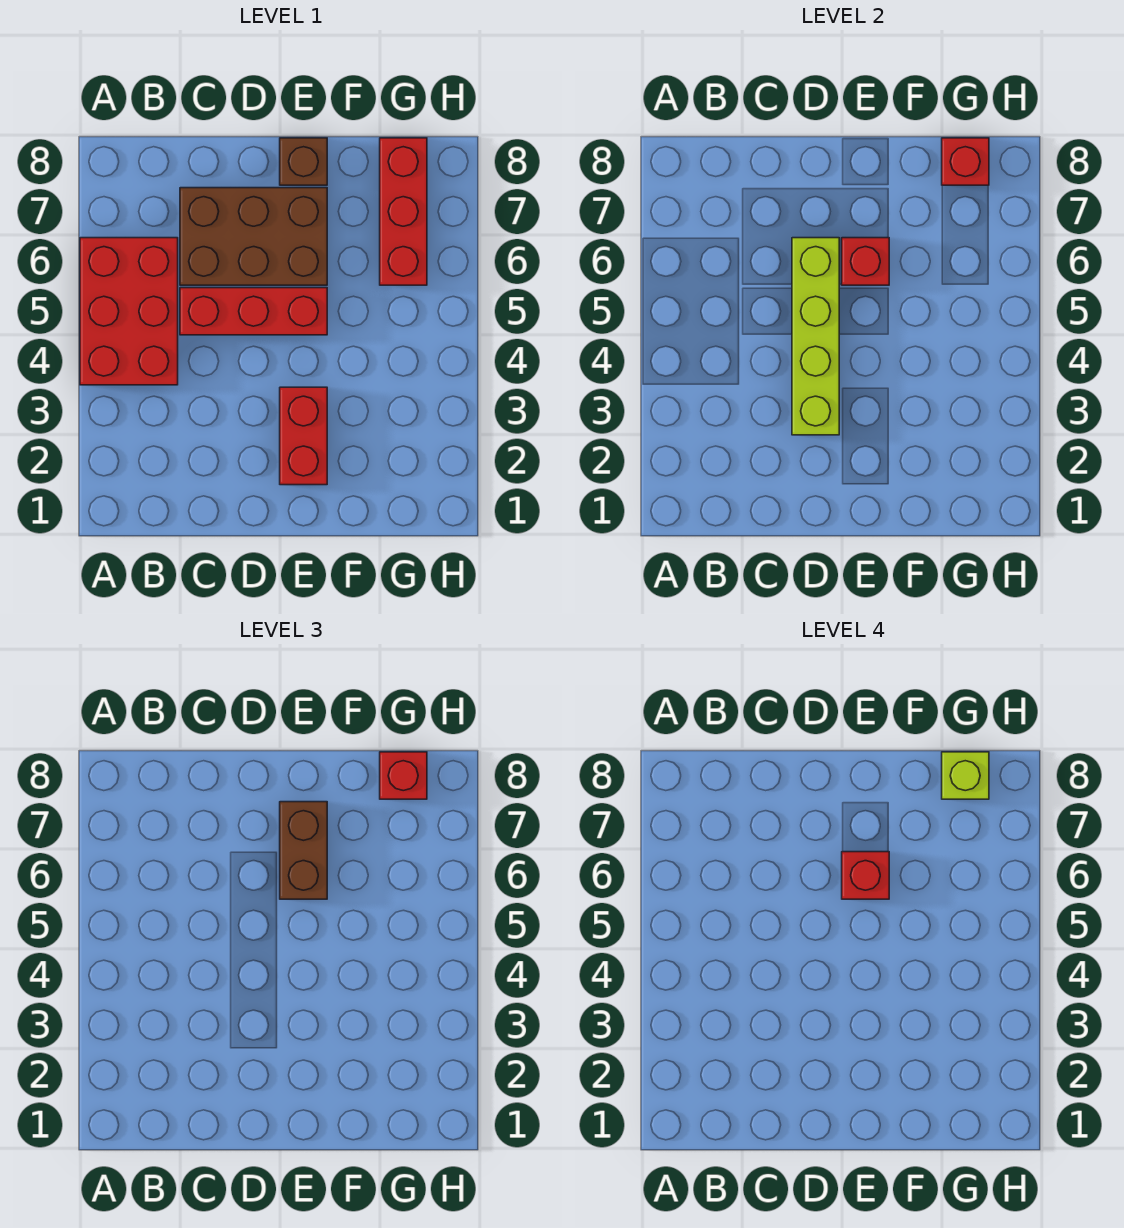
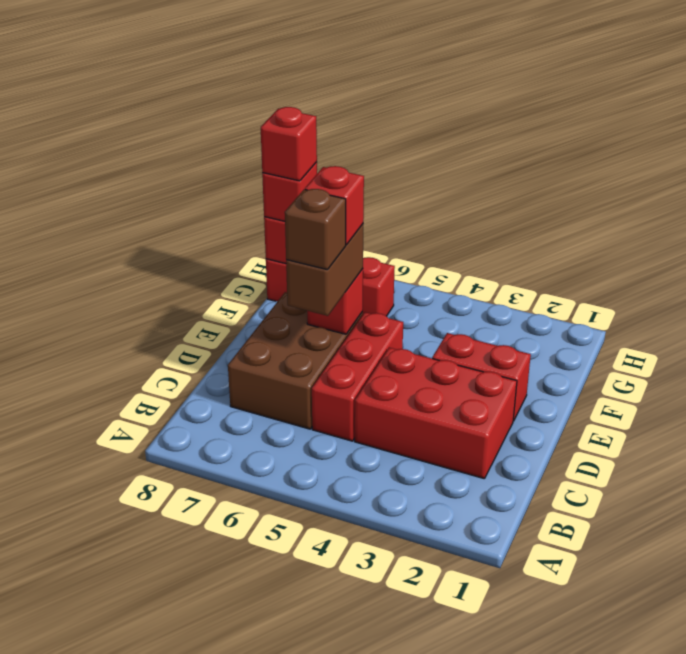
red brick A4:B6 level 1 -> red brick C2:D4 level 1
lime brick D3:D6 level 2 -> none
brown brick E6:E7 level 3 -> brown brick D6:E6 level 3
brown brick E8 level 1 -> brown brick D6 level 4
lime brick G8 level 4 -> red brick G8 level 4

